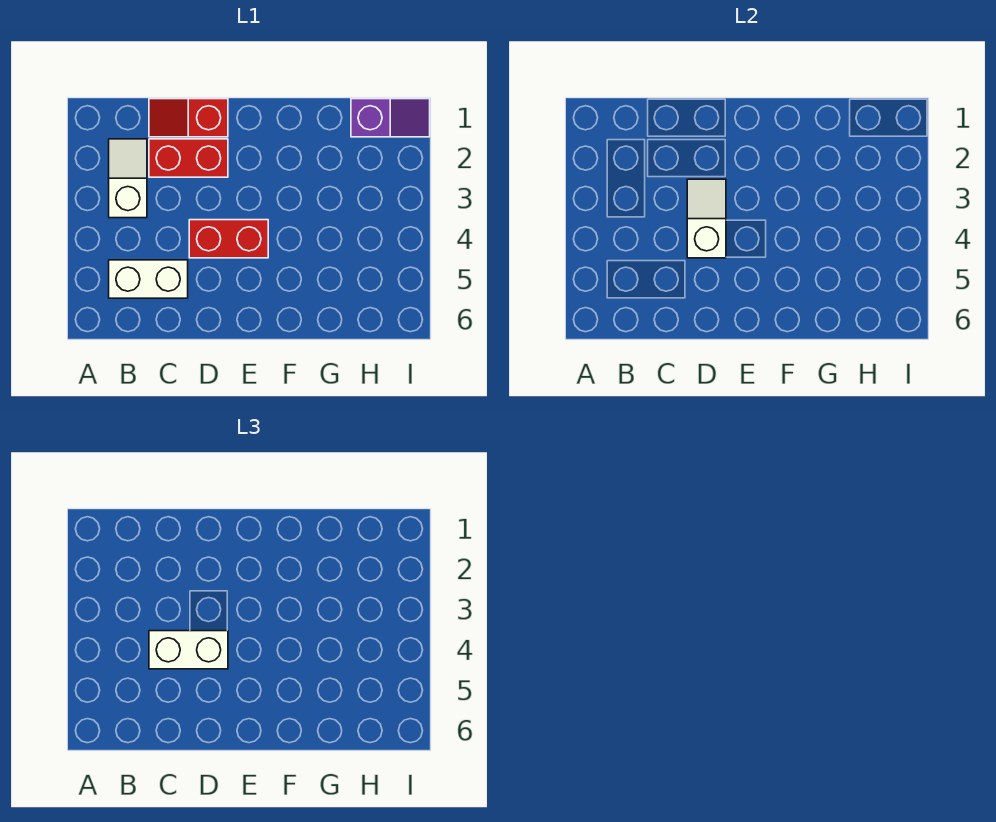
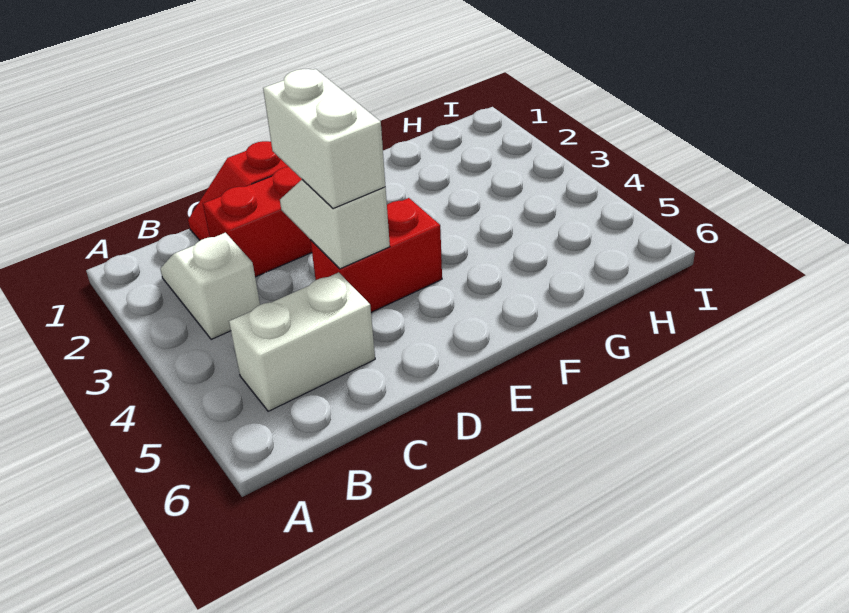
white brick C4:D4 level 3 -> white brick D3:D4 level 3
purple slope H1:I1 level 1 top H -> none

